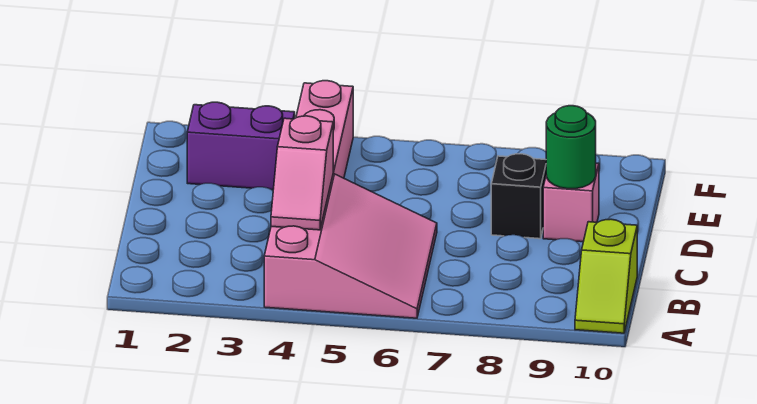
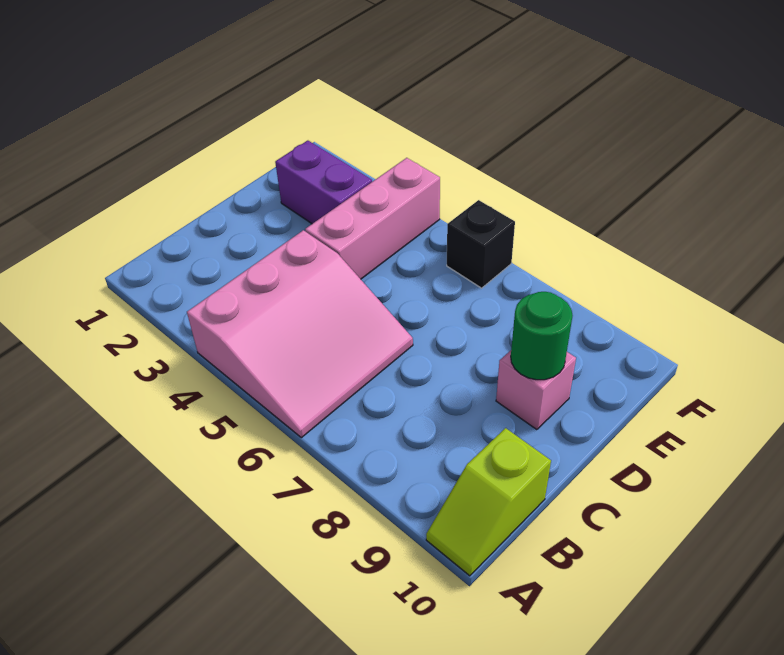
pink slope B4:C4 level 2 top C -> none
black brick D8 level 1 -> black brick F6 level 1

